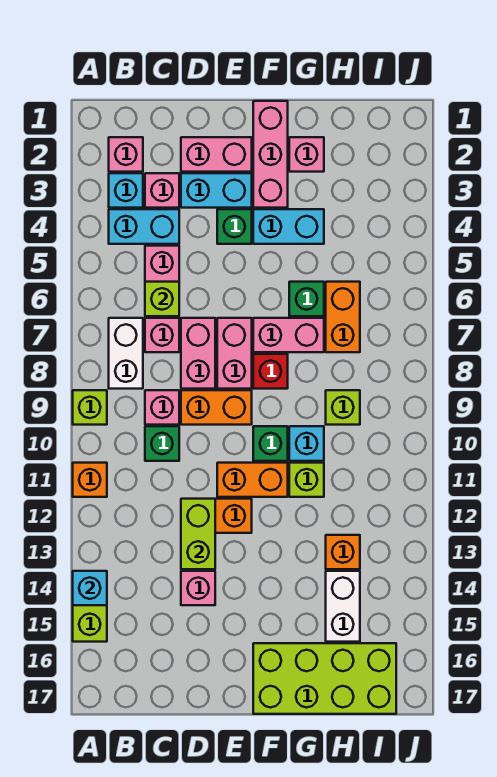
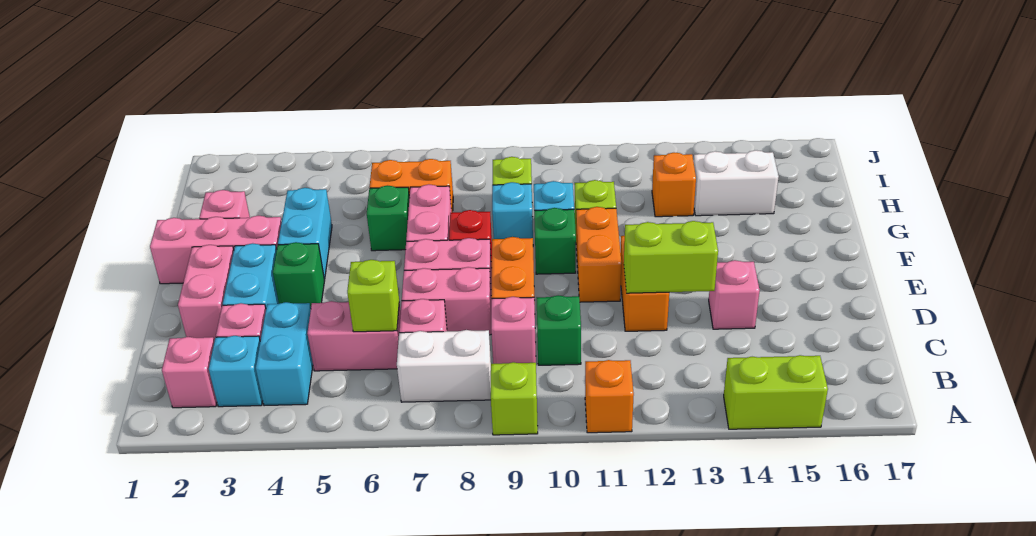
cyan brick A14 level 2 -> cyan brick G9 level 1
lime brick F16:I17 level 1 -> none

